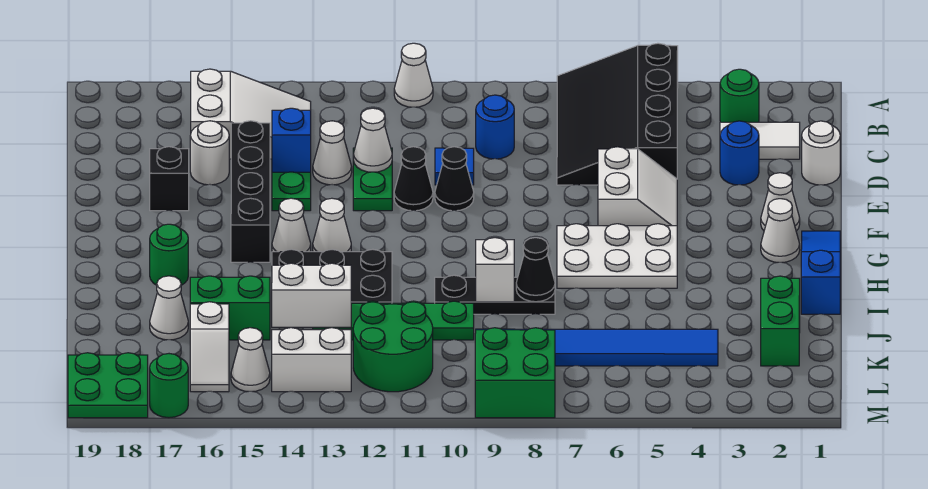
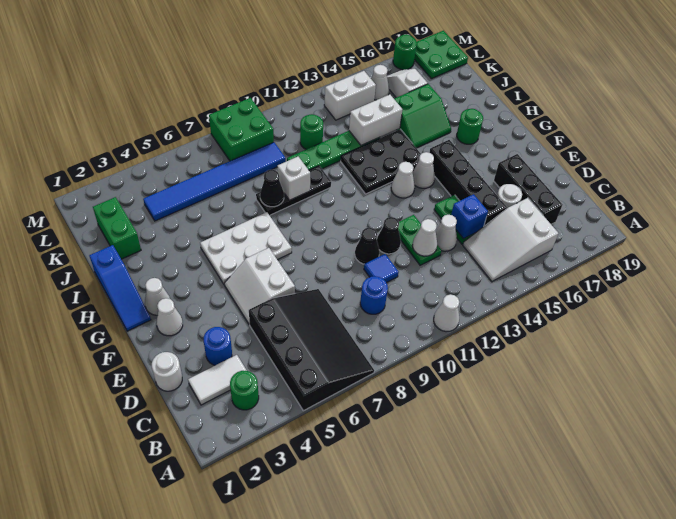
black brick E17 level 1 -> black brick C17:E17 level 1
white cone J17 level 1 -> none
green round brick K11:L12 level 1 -> green round brick K11 level 1

